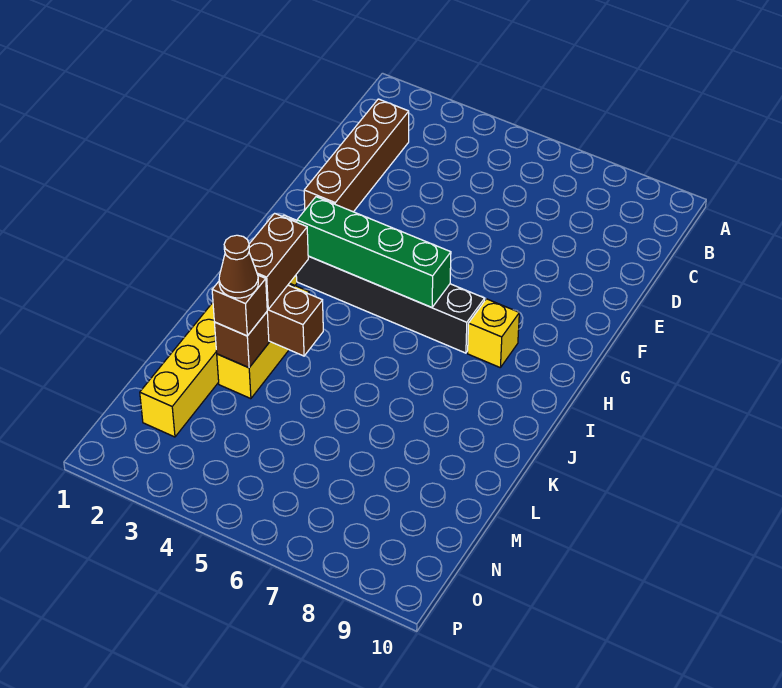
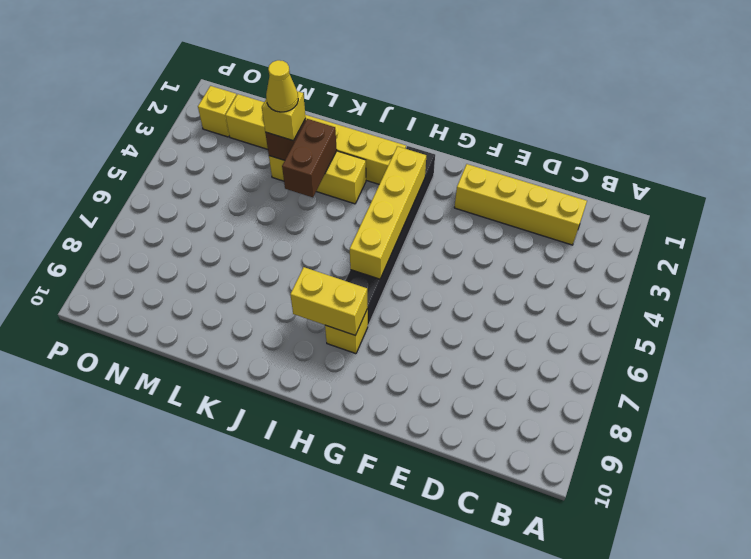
brown brick C2:F2 level 1 -> yellow brick C2:F2 level 1
green brick H3:H6 level 2 -> yellow brick H3:H6 level 2
none -> yellow brick H8:I8 level 2
brown brick J3:K3 level 3 -> none
brown brick L3 level 3 -> yellow brick L3 level 3
brown cone L3 level 4 -> yellow cone L3 level 4
none -> yellow brick O2 level 1

